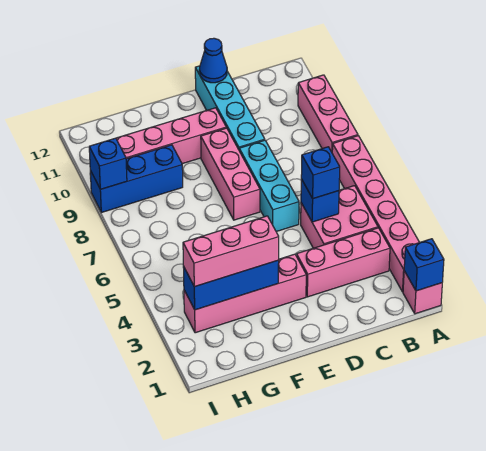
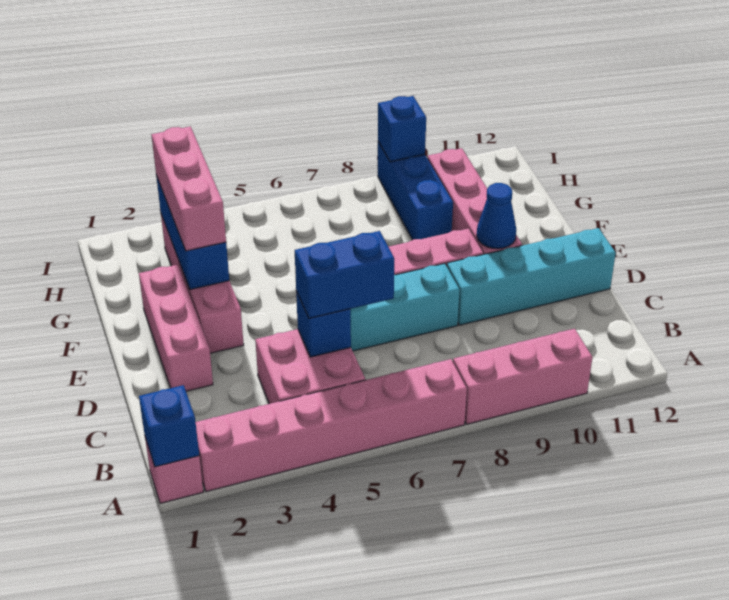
pink brick B3:D3 level 1 -> pink brick D2:F2 level 1
blue brick C5 level 3 -> blue brick C5:C6 level 3
blue cone D12 level 2 -> blue cone E10 level 2

